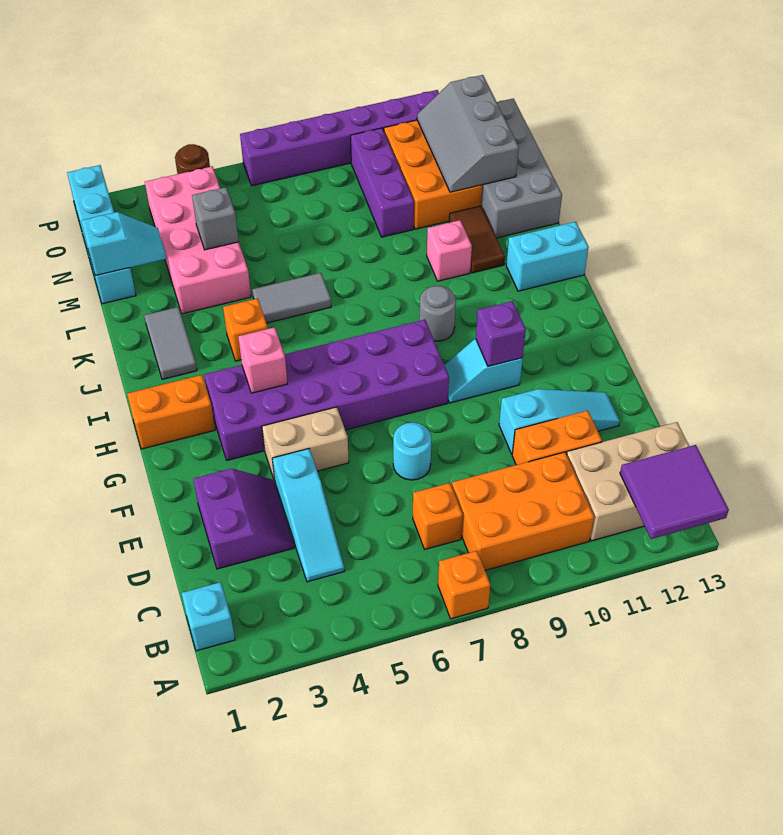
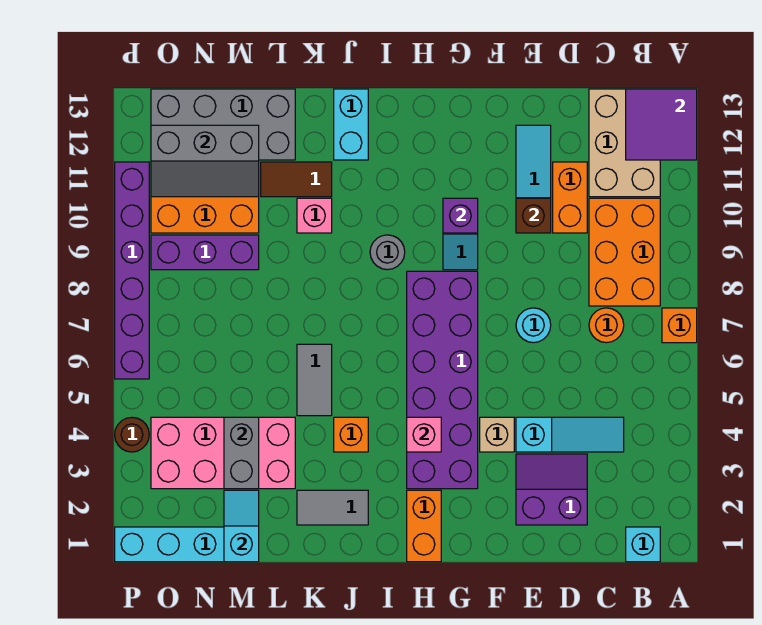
orange brick C7 level 1 -> orange round brick C7 level 1
none -> brown brick E10 level 2
tan brick F4:F5 level 1 -> tan brick F4 level 1
grey brick M4 level 2 -> grey brick M3:M4 level 2

